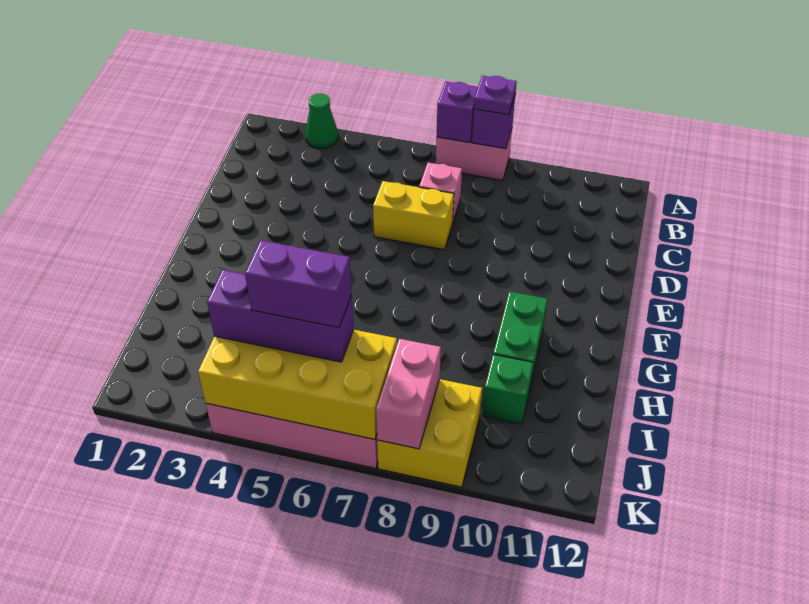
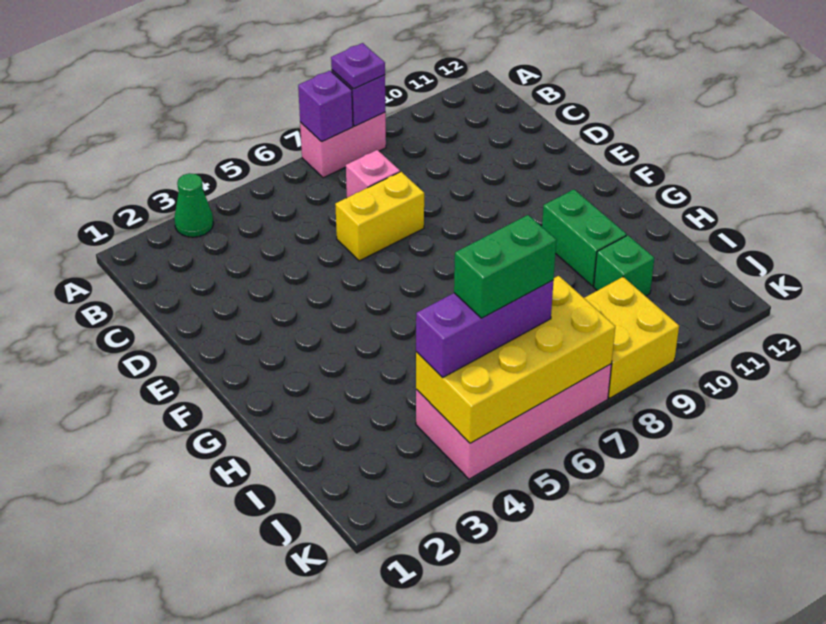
purple brick J5:J6 level 4 -> green brick J5:J6 level 4
pink brick J8:K8 level 2 -> none

